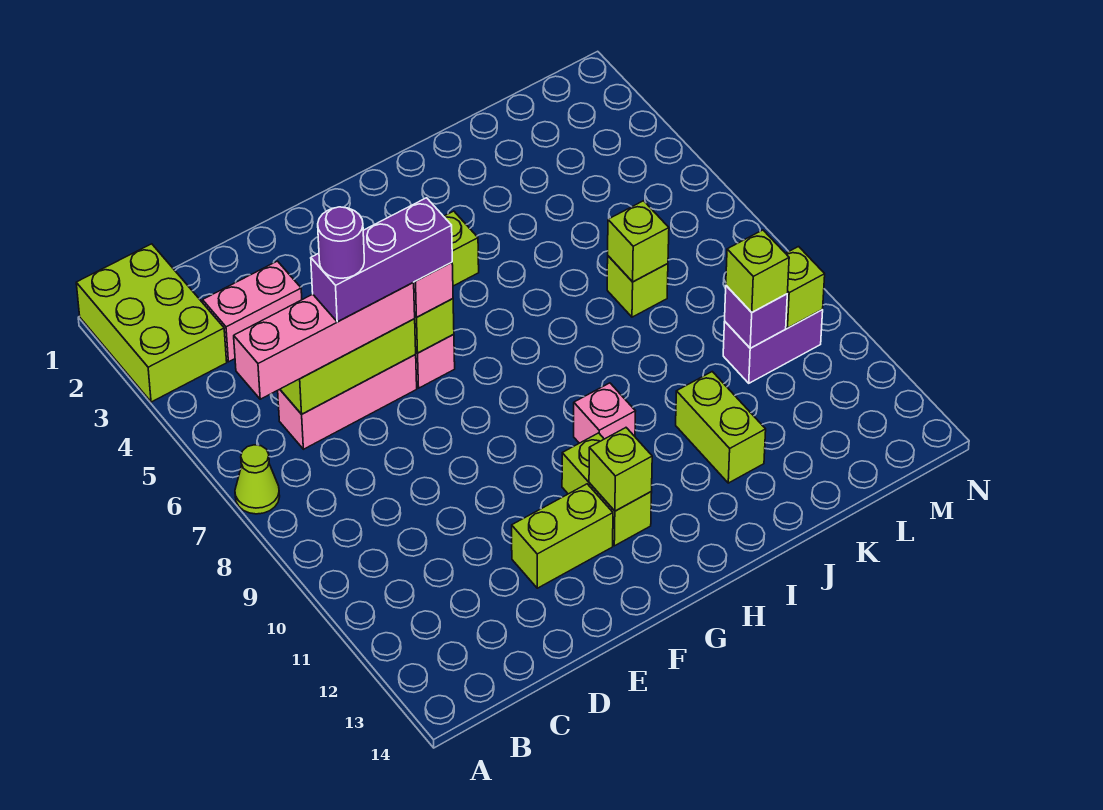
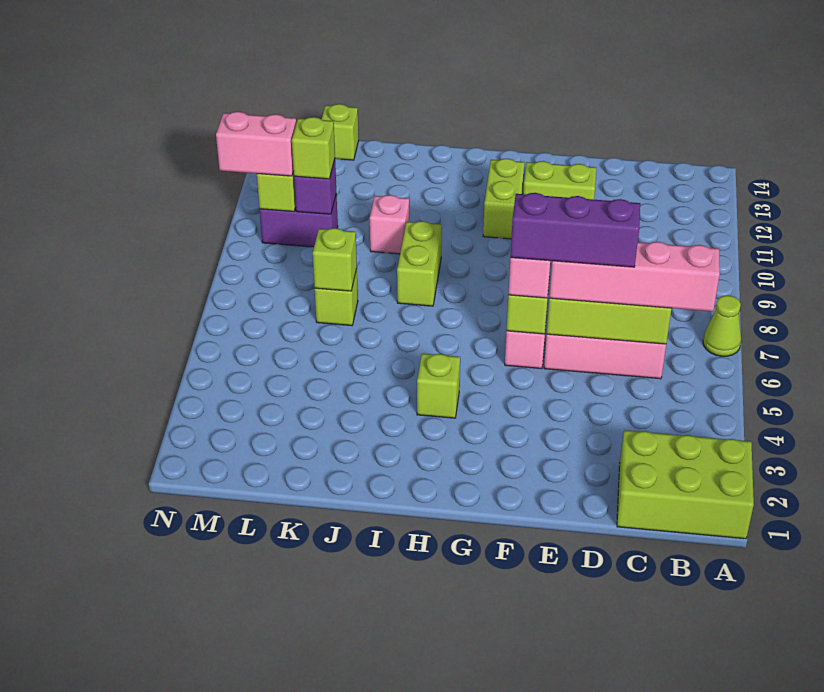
lime brick A1:B3 level 1 -> lime brick A1:C2 level 1
pink brick C3:D3 level 1 -> pink brick M10:N10 level 3
purple round brick D6 level 5 -> none
lime brick G12 level 2 -> lime brick L14 level 1
pink brick H10 level 1 -> pink brick J10 level 1
lime brick J11:J12 level 1 -> lime brick I8:I9 level 1

